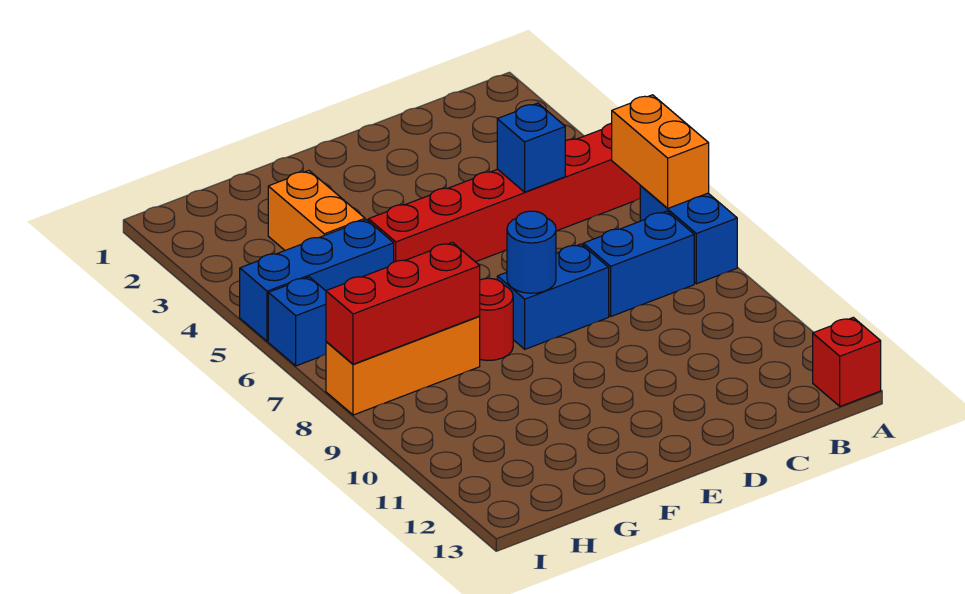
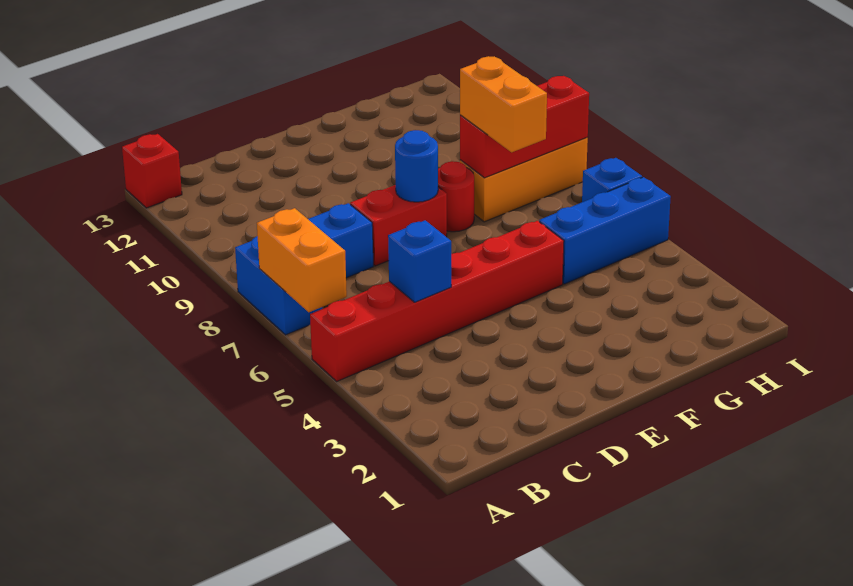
blue brick D8:E8 level 1 -> red brick D8:E8 level 1
orange brick G3:G4 level 1 -> orange brick G7:G8 level 3

